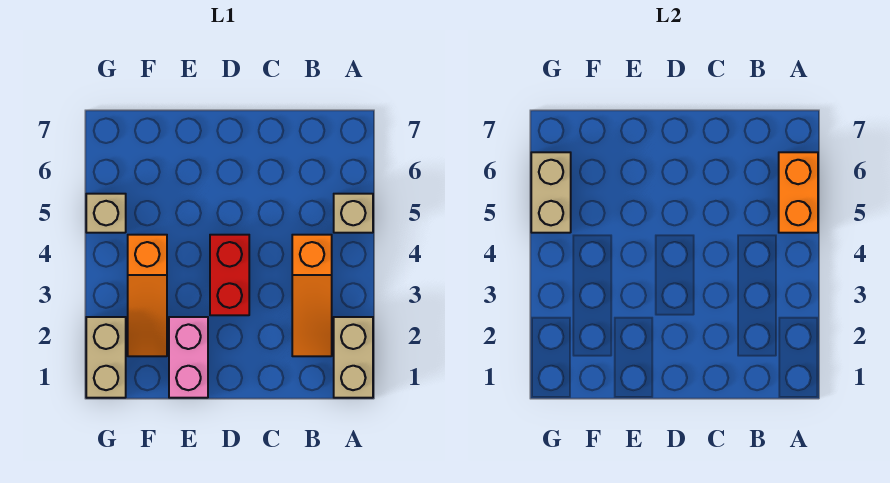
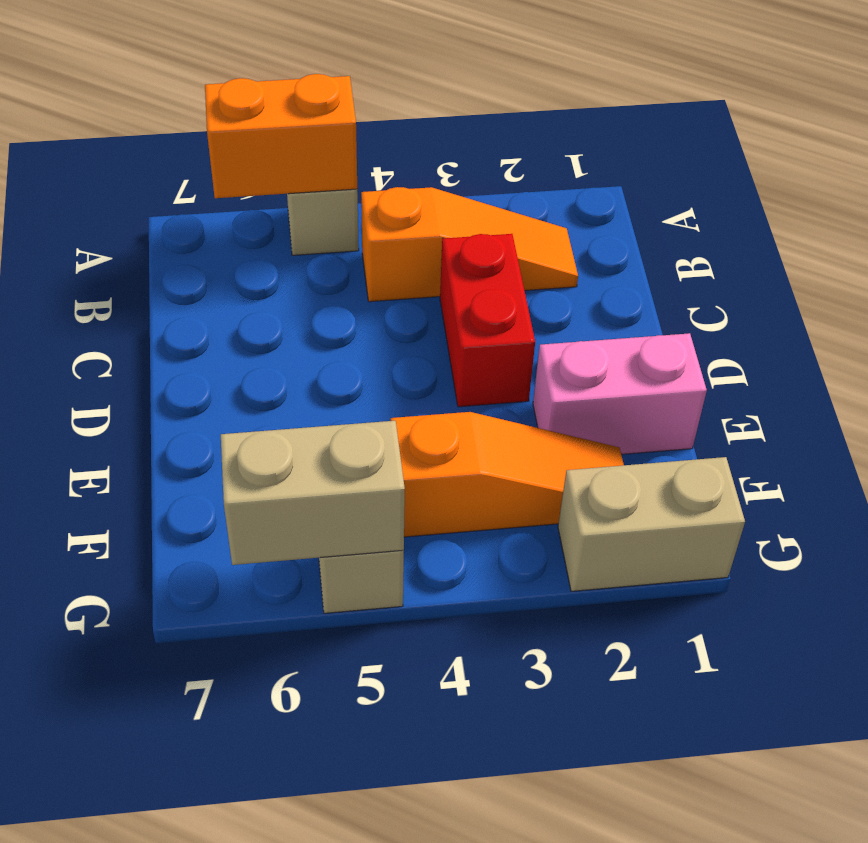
tan brick A1:A2 level 1 -> none
red brick D3:D4 level 1 -> red brick C3:D3 level 1

